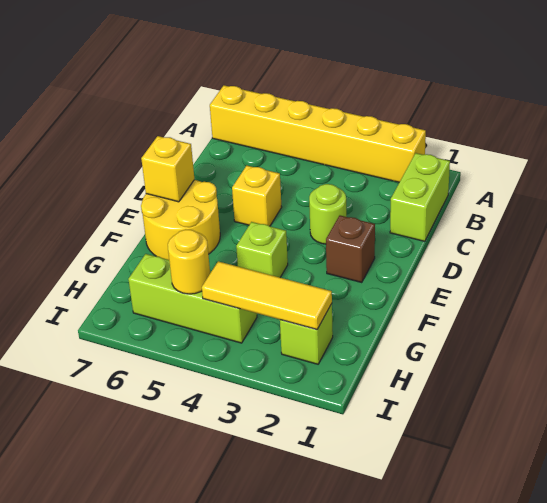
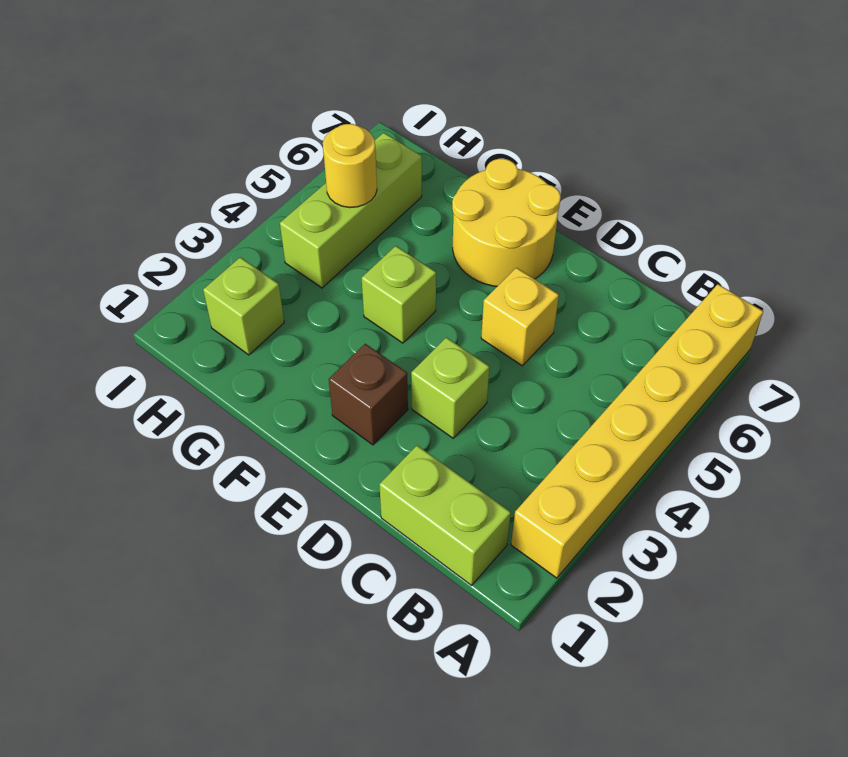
lime round brick D3 level 1 -> lime brick D3 level 1
yellow brick E7 level 2 -> none
yellow tile H2:H4 level 2 -> none

